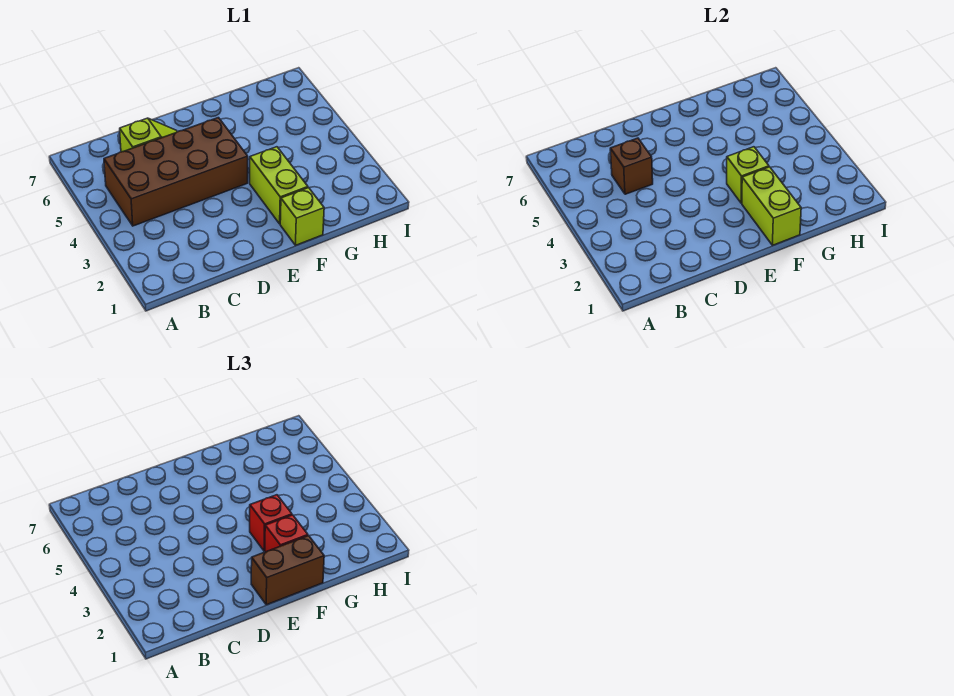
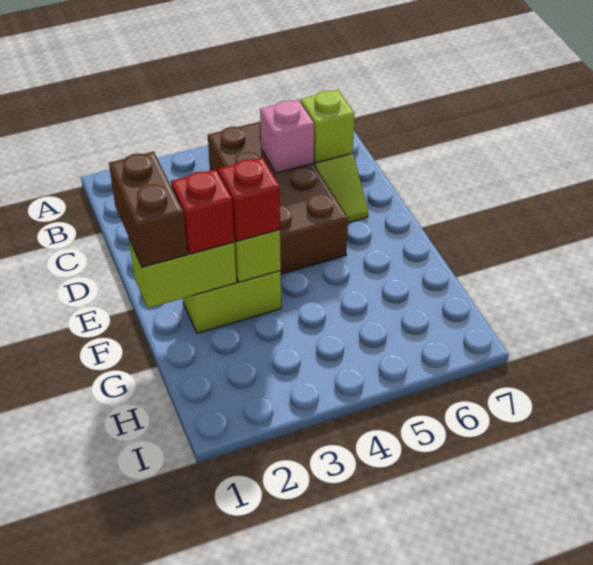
brown brick C5 level 2 -> pink brick C5 level 2
lime brick F1 level 1 -> lime brick C6 level 2

